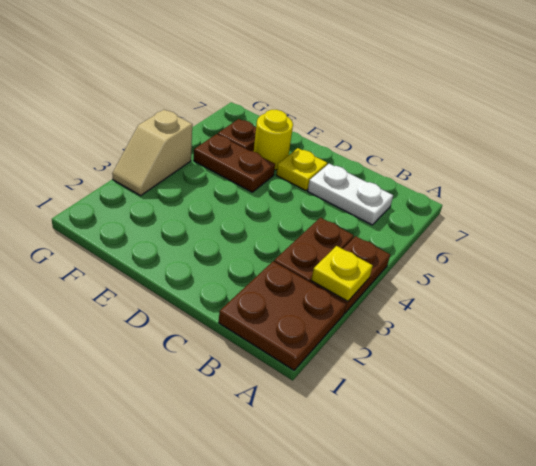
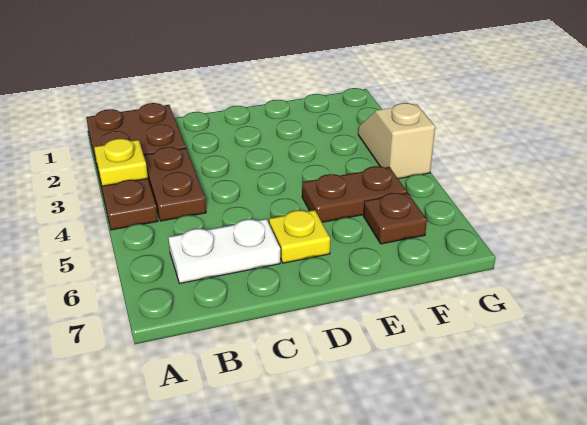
yellow round brick E6 level 1 -> none

